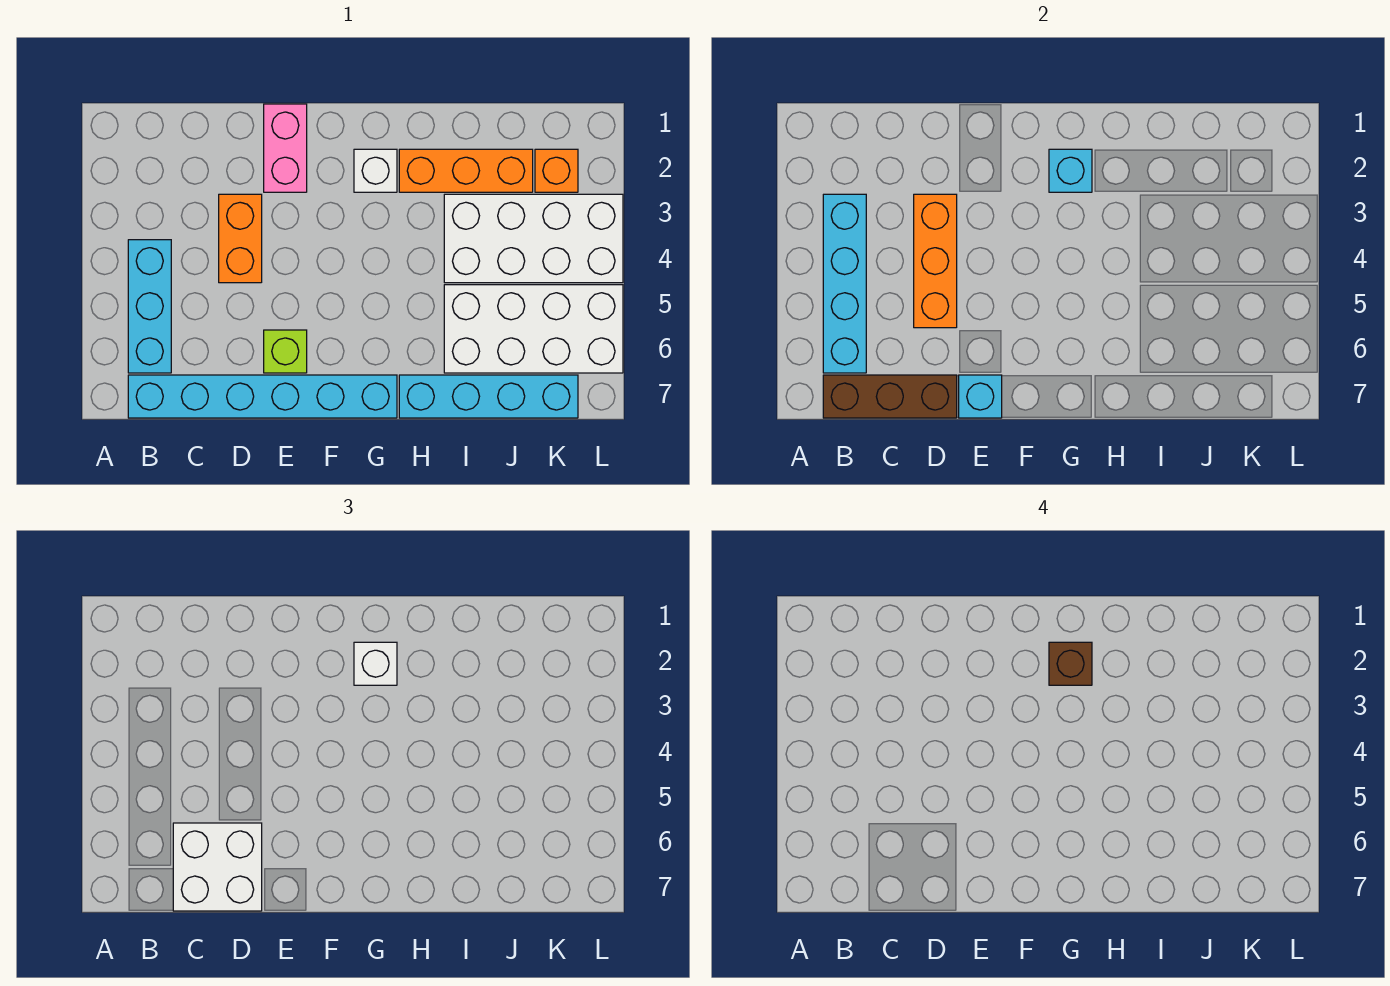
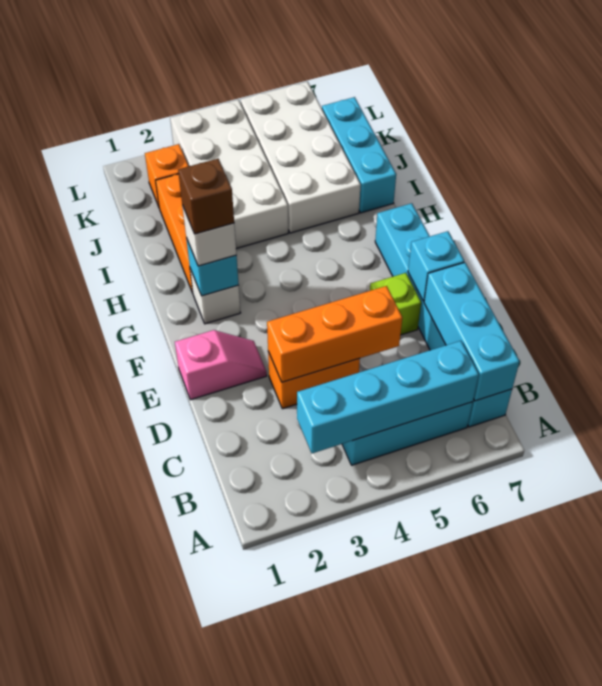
brown brick B7:D7 level 2 -> cyan brick B7:D7 level 2
white brick C6:D7 level 3 -> none
pink brick E1:E2 level 1 -> pink slope E1:E2 level 1 top 1
cyan brick H7:K7 level 1 -> cyan brick I7:K7 level 1

